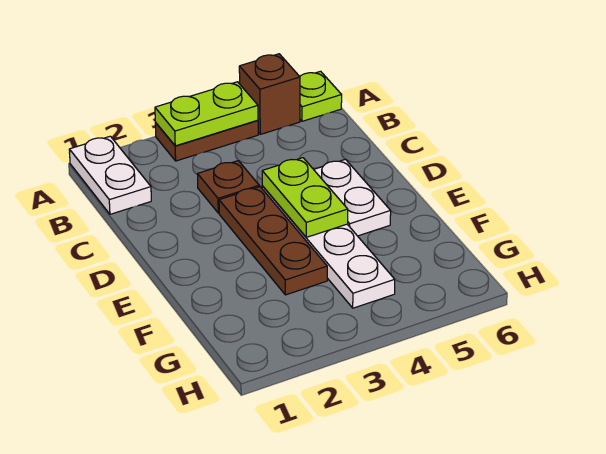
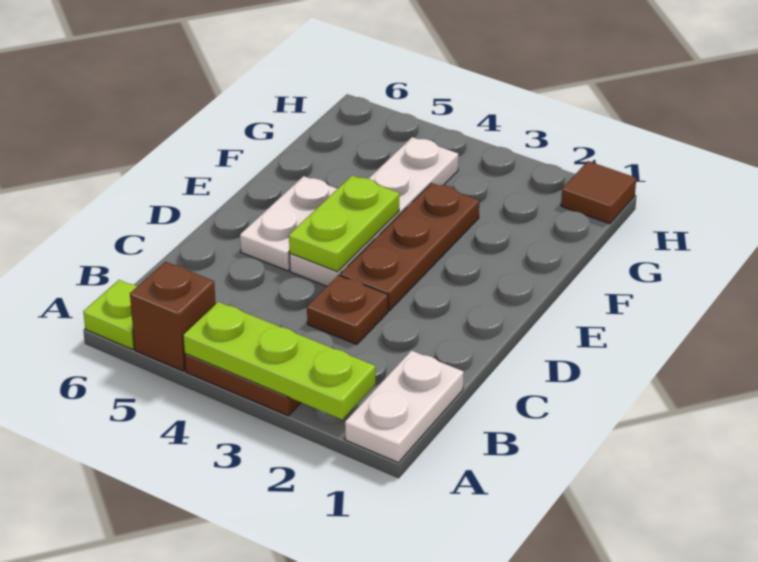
lime plate A3:A4 level 2 -> lime plate A2:A4 level 2
none -> brown tile H1 level 1

